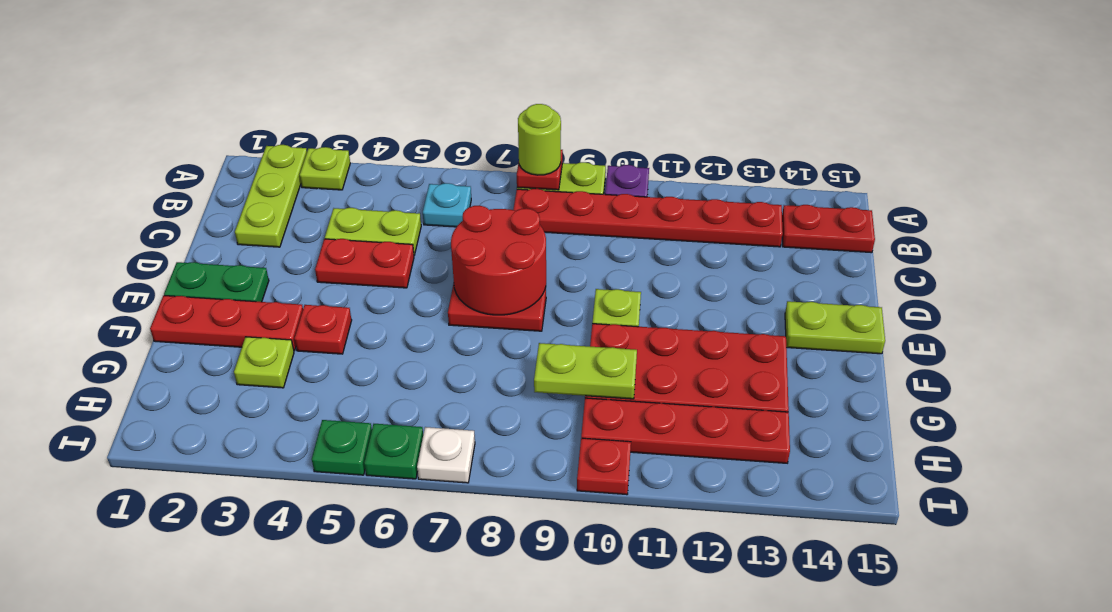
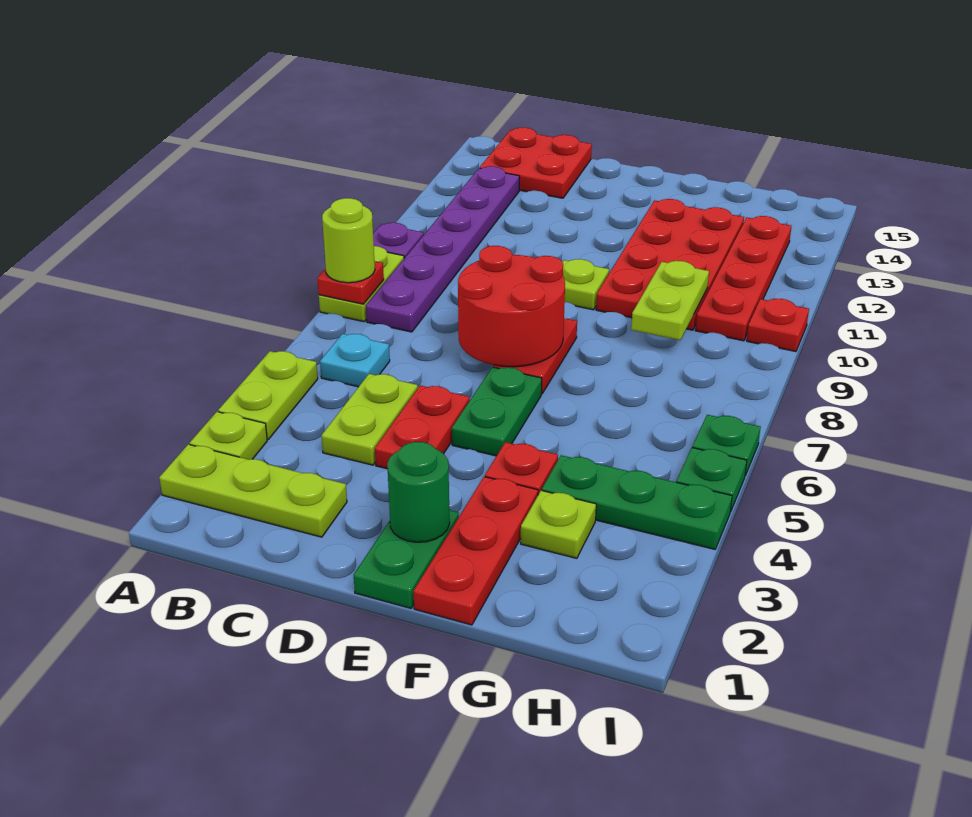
red plate B8:B13 level 1 -> purple plate B8:B13 level 1
red plate B14:B15 level 1 -> red plate B14:C15 level 1
none -> green round brick E2 level 2
none -> green plate E5:E6 level 1
lime plate E14:E15 level 1 -> lime plate A4:A5 level 1
none -> green plate G4:I4 level 1
white plate I7 level 1 -> none

